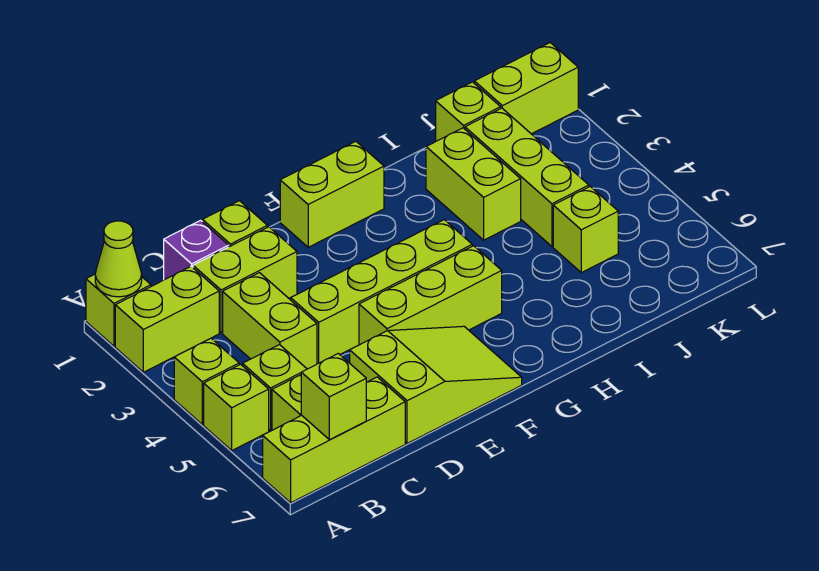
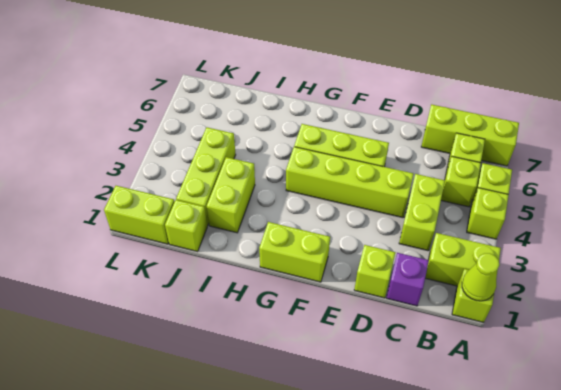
lime brick B7 level 2 -> none
lime brick C2:D2 level 1 -> none
lime slope D6:F7 level 1 top D -> none
lime brick J5 level 1 -> none

